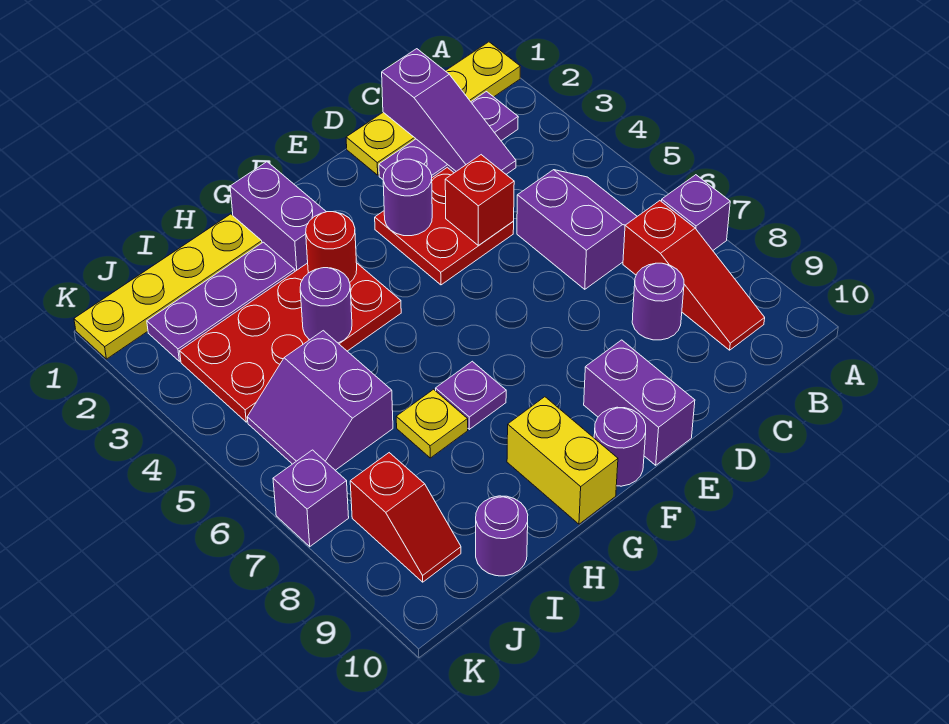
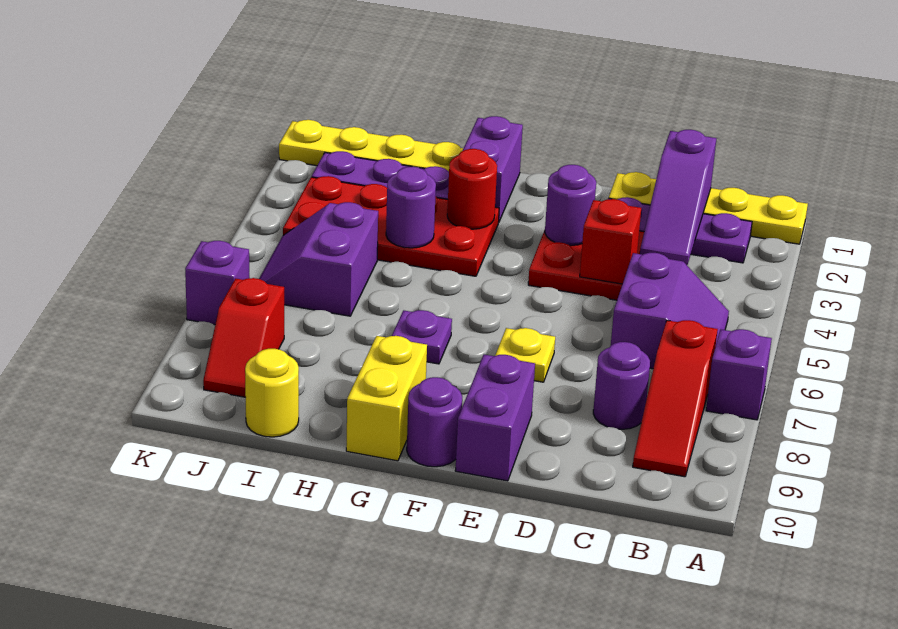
yellow plate H7 level 1 -> yellow plate E7 level 1
purple round brick I10 level 1 -> yellow round brick I10 level 1

